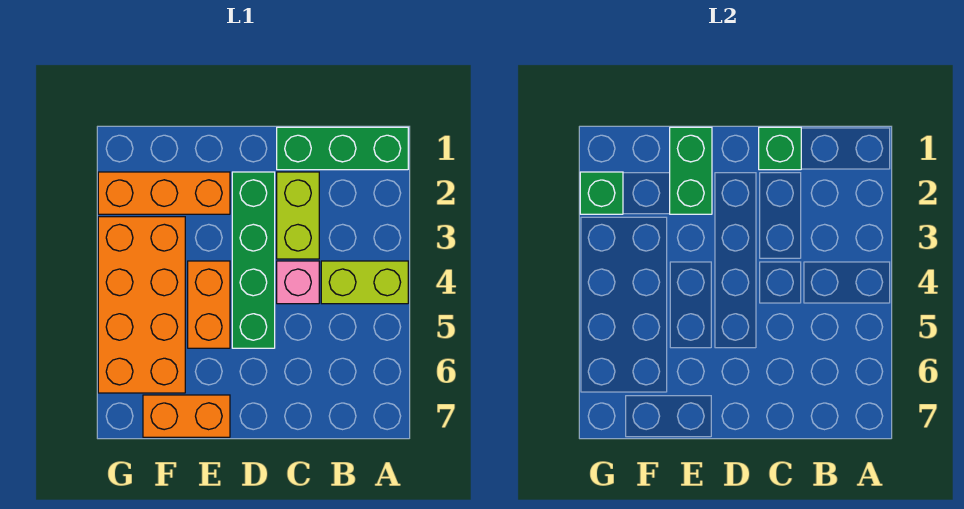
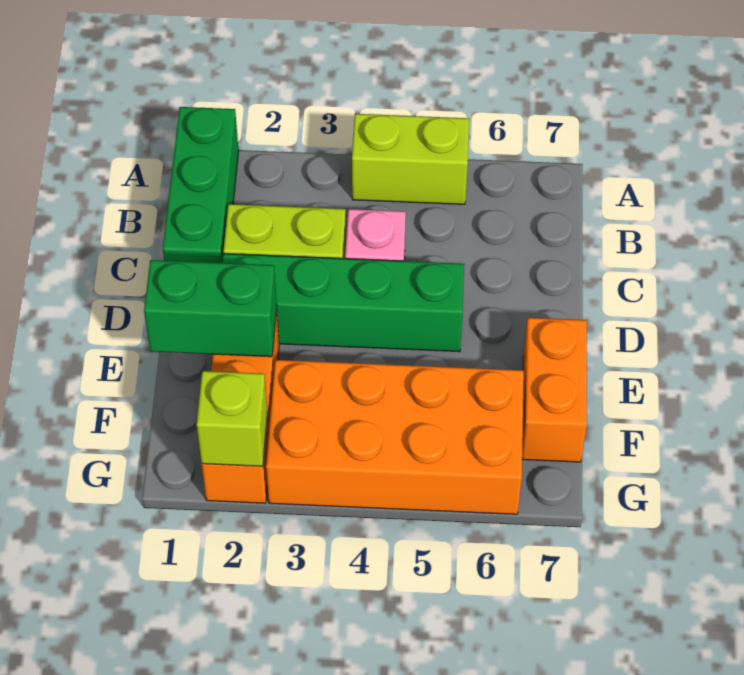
lime brick A4:B4 level 1 -> lime brick A4:A5 level 1
green brick C1 level 2 -> none
orange brick E4:E5 level 1 -> none
green brick G2 level 2 -> lime brick G2 level 2

